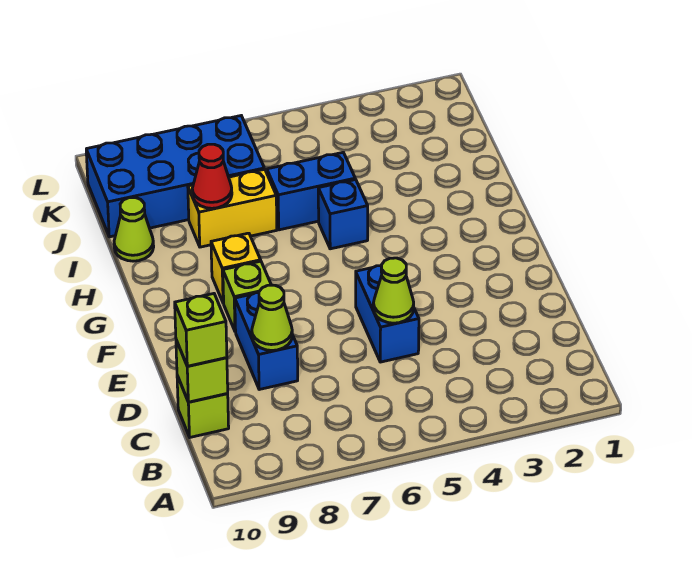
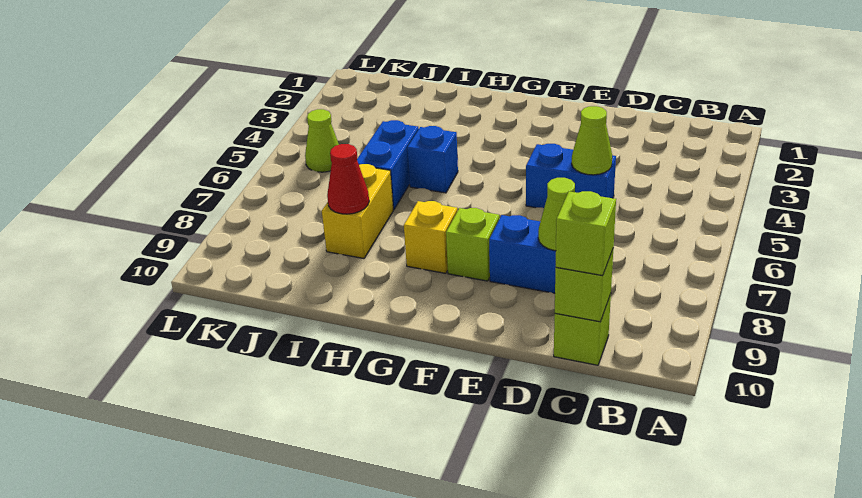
lime cone I10 level 1 -> lime cone K5 level 1
blue brick J7:K10 level 1 -> none

